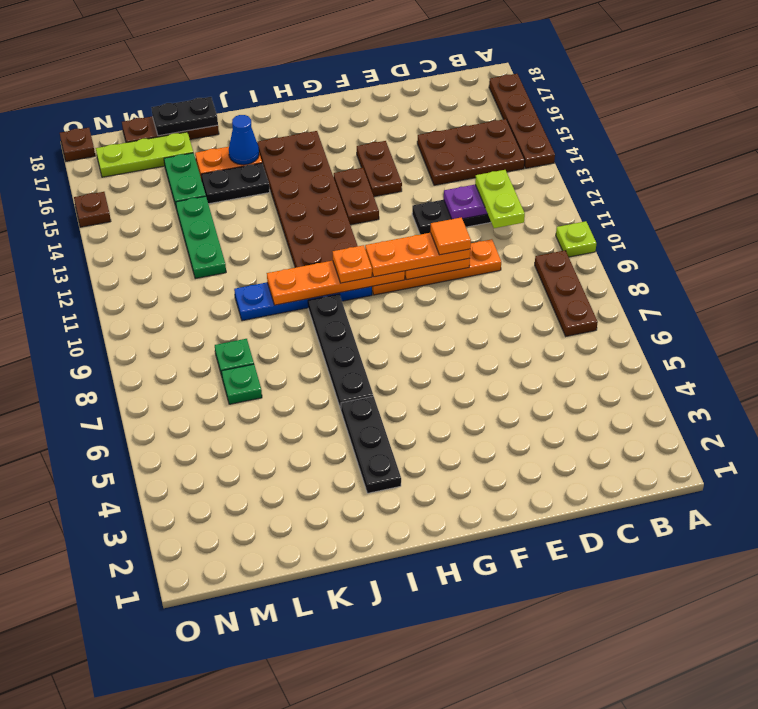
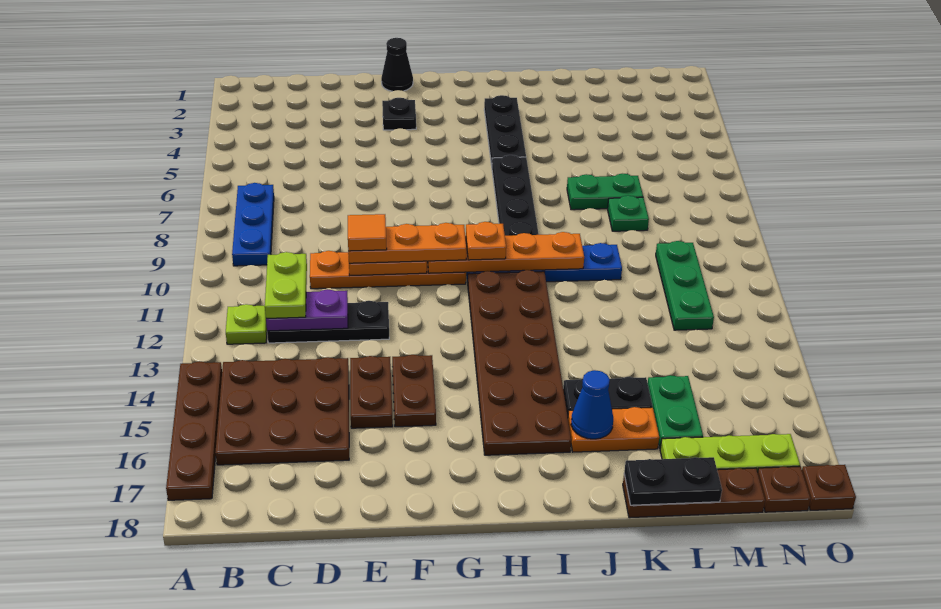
lime plate A10 level 1 -> lime plate B12 level 1
brown plate B7:B9 level 1 -> blue plate B7:B9 level 1
brown plate B14:D15 level 1 -> brown plate B14:D16 level 1
none -> black cone F1 level 1
none -> black plate F3 level 1
brown plate G13:G14 level 1 -> brown plate E14:E15 level 1
green plate L7 level 1 -> green plate K7:L7 level 1
green plate L12:L14 level 1 -> green plate M10:M12 level 1
brown plate O15 level 1 -> brown plate N18 level 1

